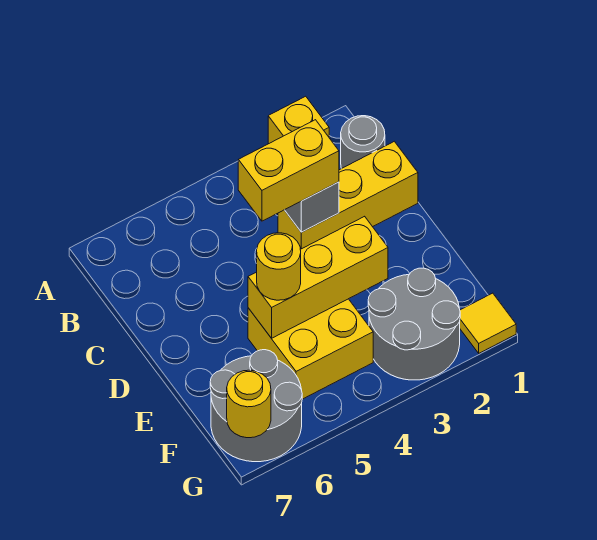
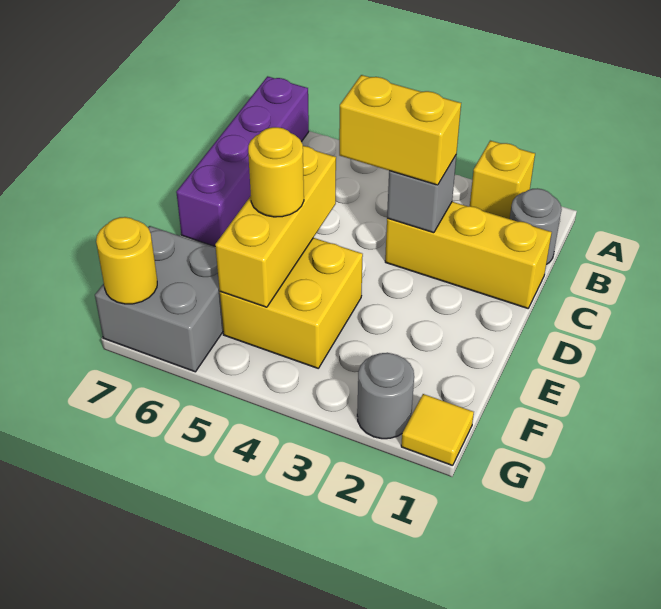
none -> purple brick A7:D7 level 1
yellow brick E3:E5 level 2 -> yellow brick D5:F5 level 2
grey round brick F2:G3 level 1 -> grey round brick G2 level 1
grey round brick F6:G7 level 1 -> grey brick F6:G7 level 1

